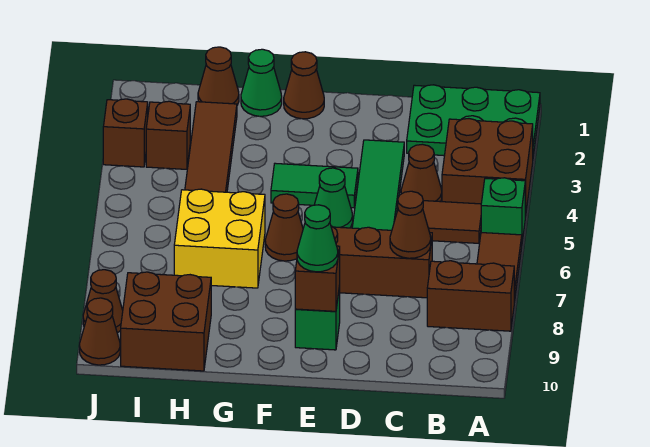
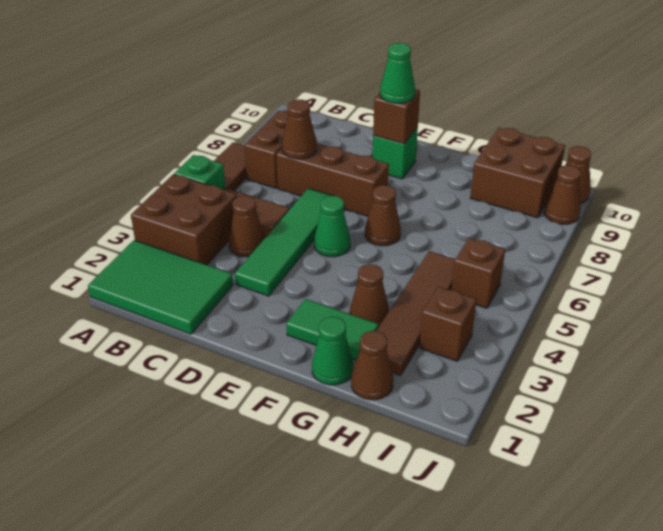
green plate A1:C2 level 1 -> green tile A1:C2 level 1
brown brick A8:B8 level 1 -> brown brick B7:B8 level 1
green tile E4:F4 level 1 -> green tile F2:G2 level 1
brown cone F1 level 1 -> brown cone G3 level 1
yellow brick G6:H7 level 1 -> none
brown brick J3 level 1 -> brown brick I5 level 1

